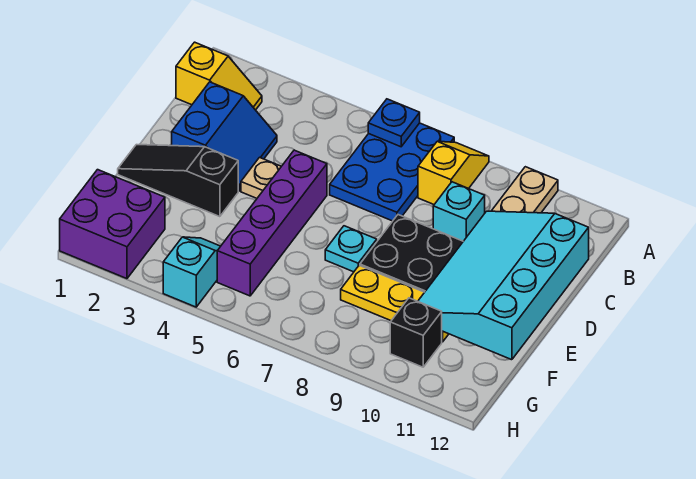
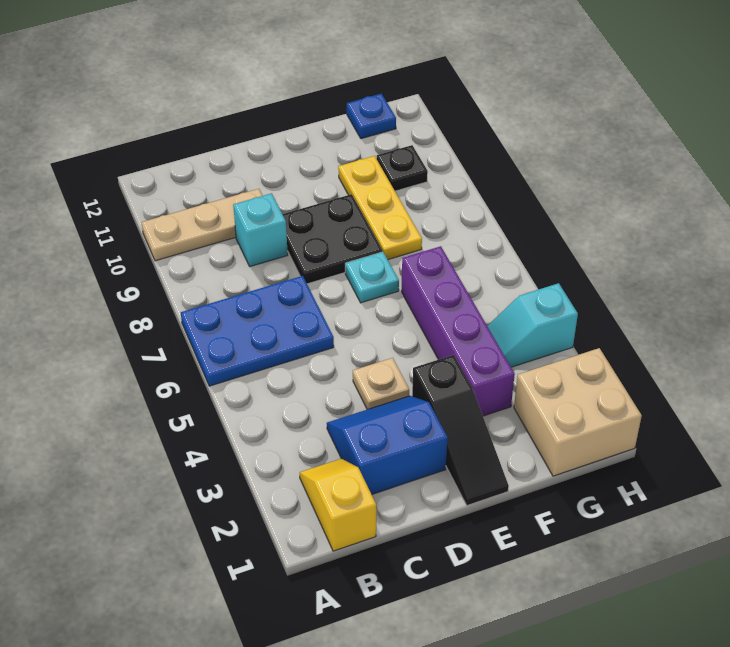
blue plate A6 level 2 -> blue plate G12 level 1
yellow slope A8:B8 level 1 top B -> none
cyan slope C10:F12 level 2 top 12 -> none
purple brick D5:G5 level 1 -> purple brick F3:F6 level 1
purple brick G1:H2 level 1 -> tan brick G1:H2 level 1
black brick G10 level 1 -> black plate G10 level 1

